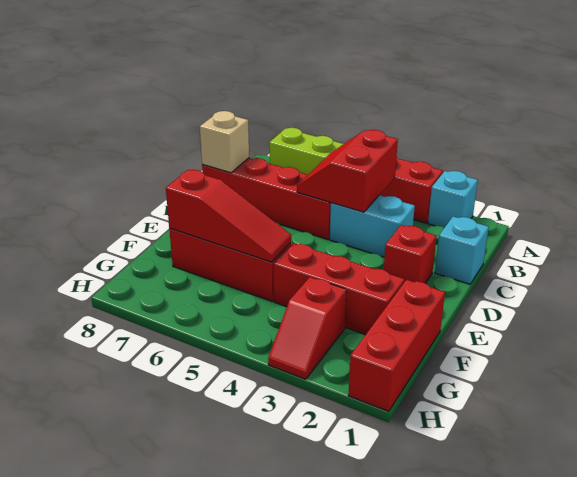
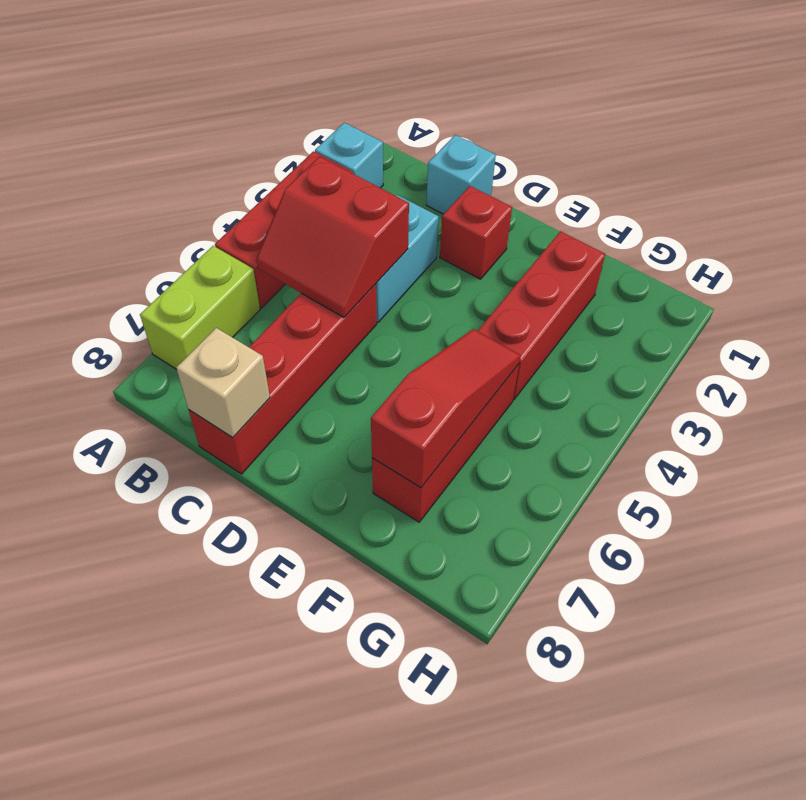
red brick F1:H1 level 1 -> none
red slope G3:H3 level 1 top G -> none

